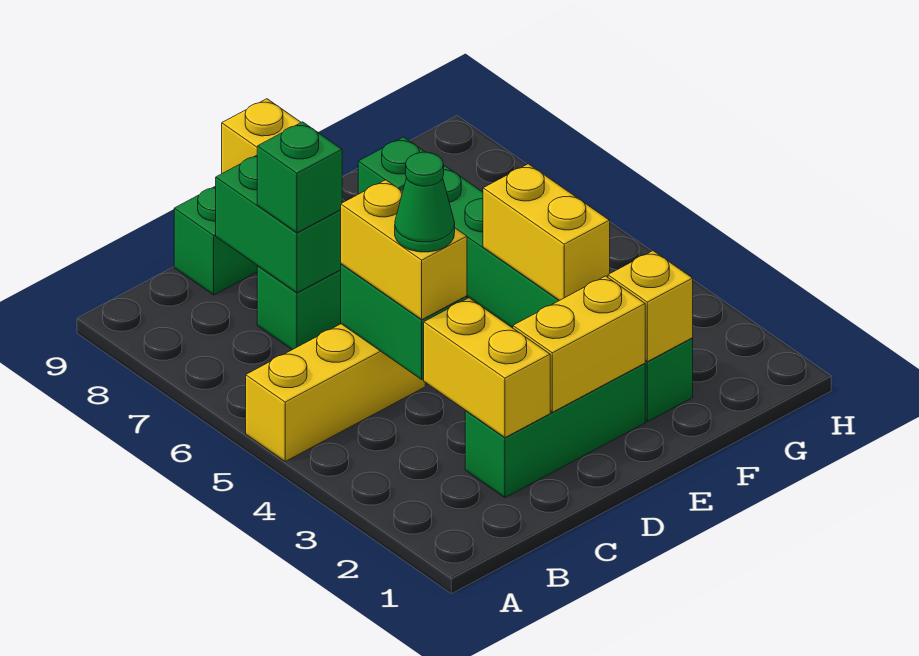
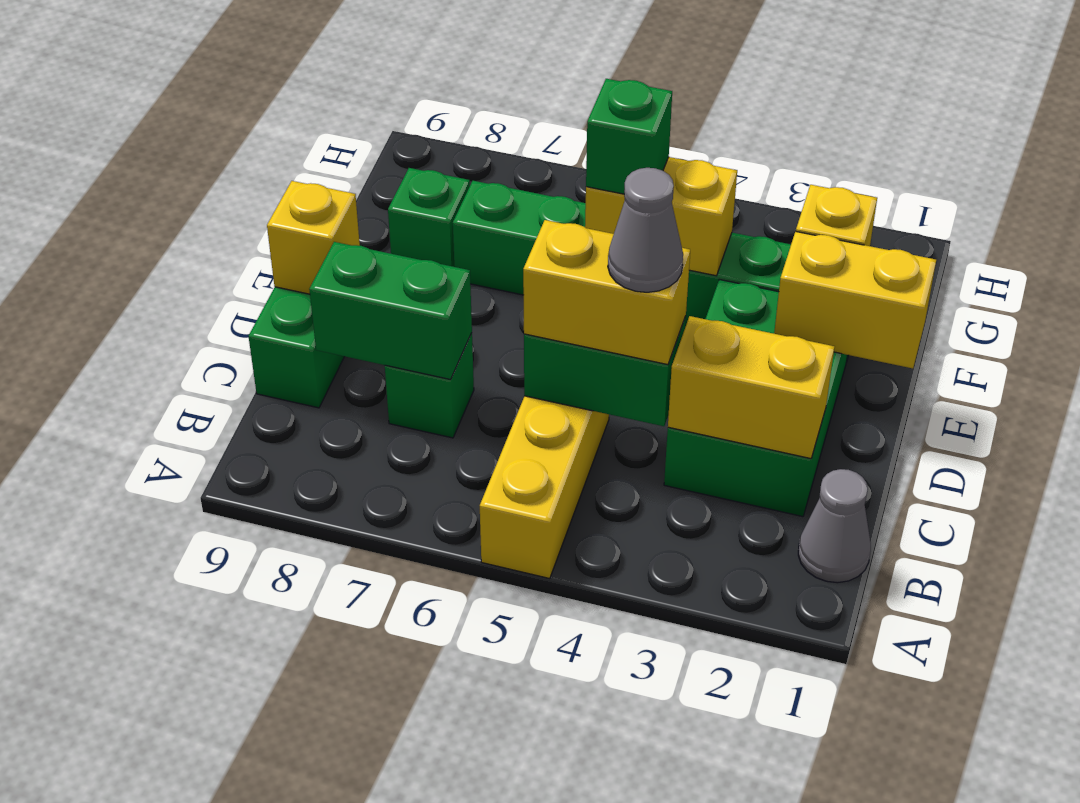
none -> grey cone B1 level 1
green brick C2:E2 level 1 -> green brick C2:E3 level 1
green cone C4 level 4 -> grey cone C4 level 4
green brick C7 level 3 -> green brick F5 level 3
yellow brick D2:E2 level 2 -> yellow brick E1:E2 level 2

